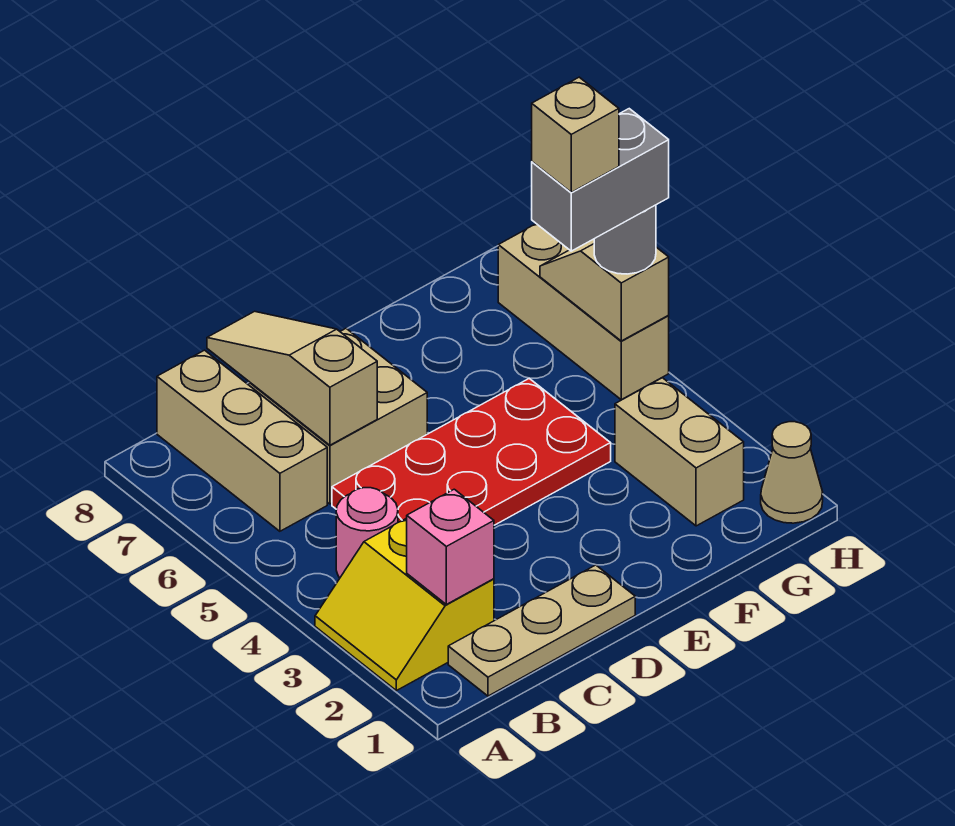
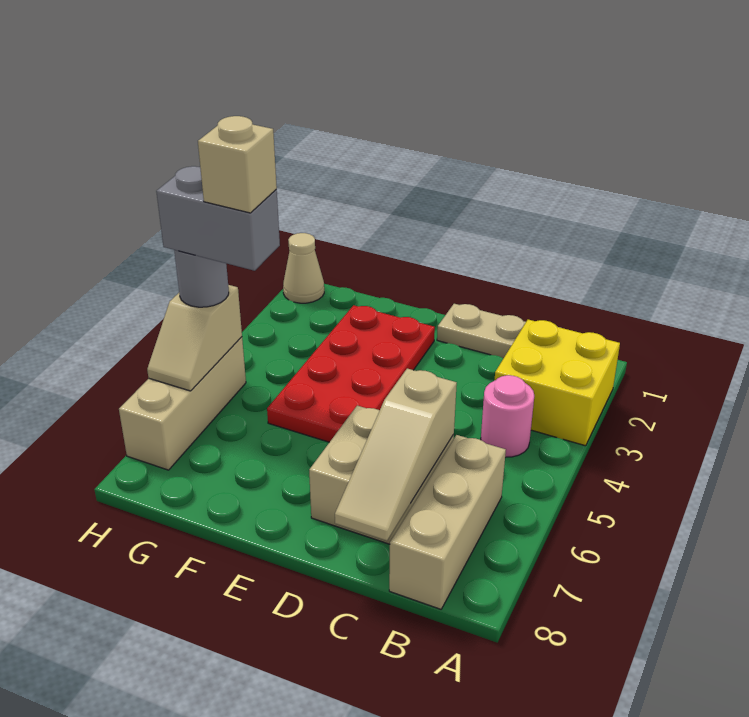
yellow slope A2:B3 level 1 top B -> yellow brick A2:B3 level 1
pink brick B2 level 2 -> none
red plate C4:F5 level 1 -> red plate E2:F5 level 1
tan brick G2:G3 level 1 -> none

